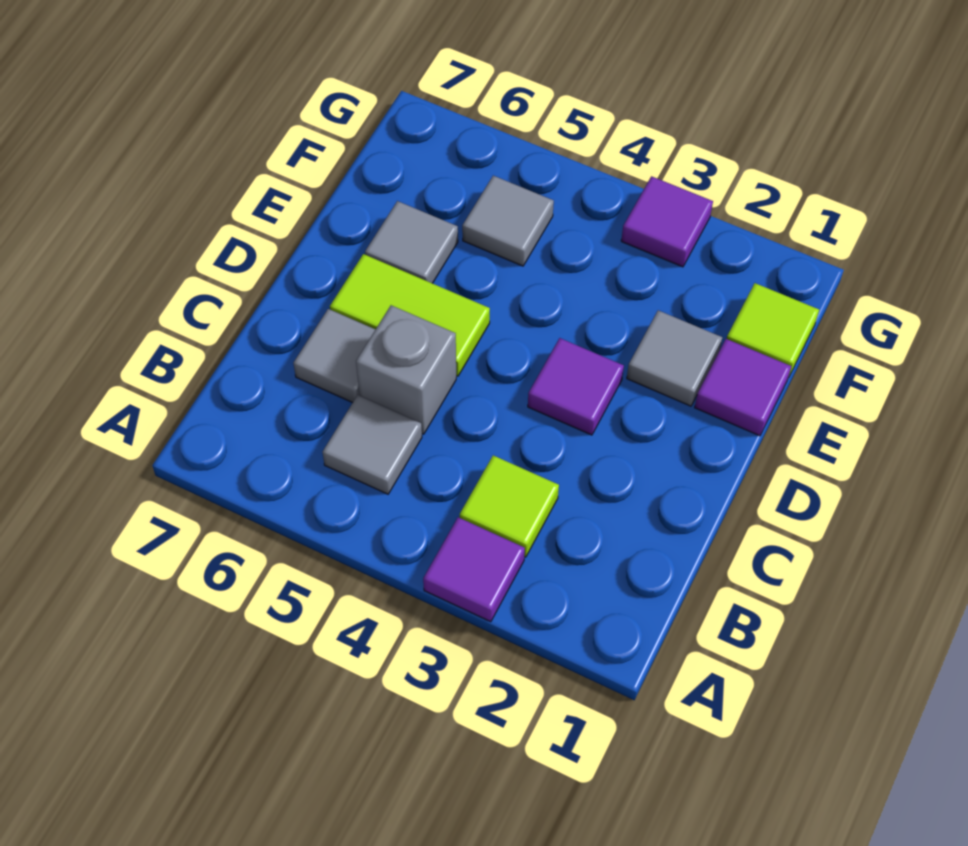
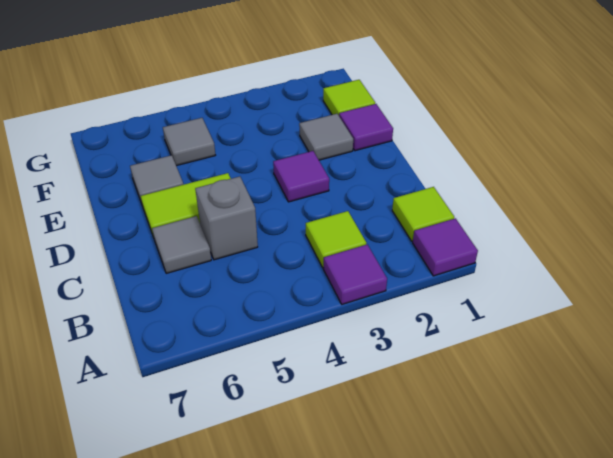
none -> lime tile B1 level 1
grey tile B5 level 1 -> none
purple tile G3 level 1 -> purple tile A1 level 1

